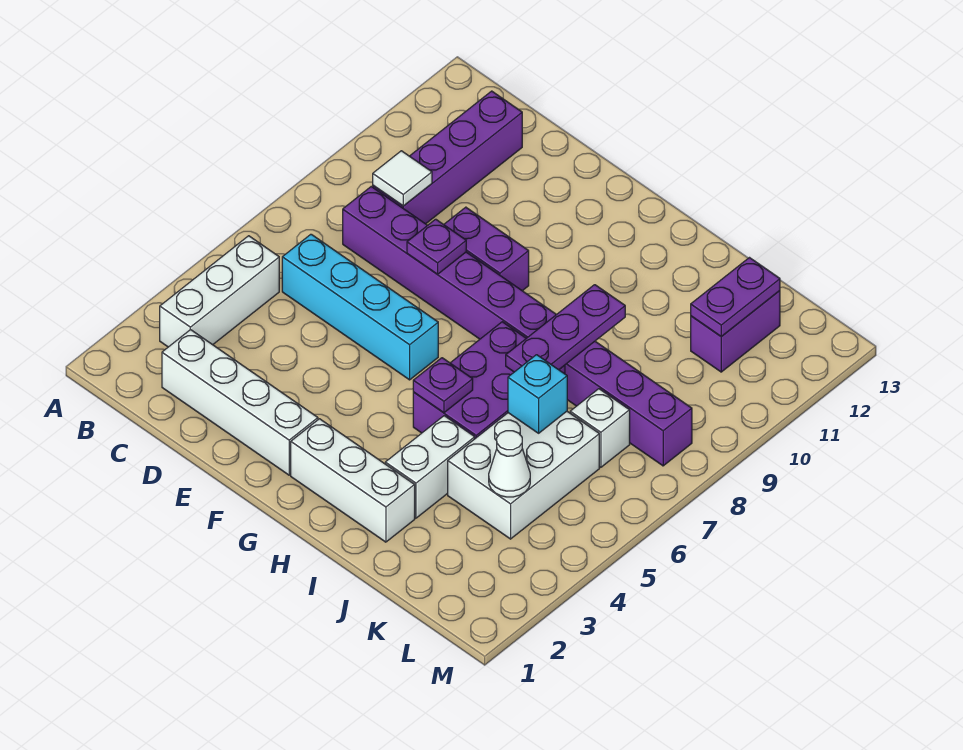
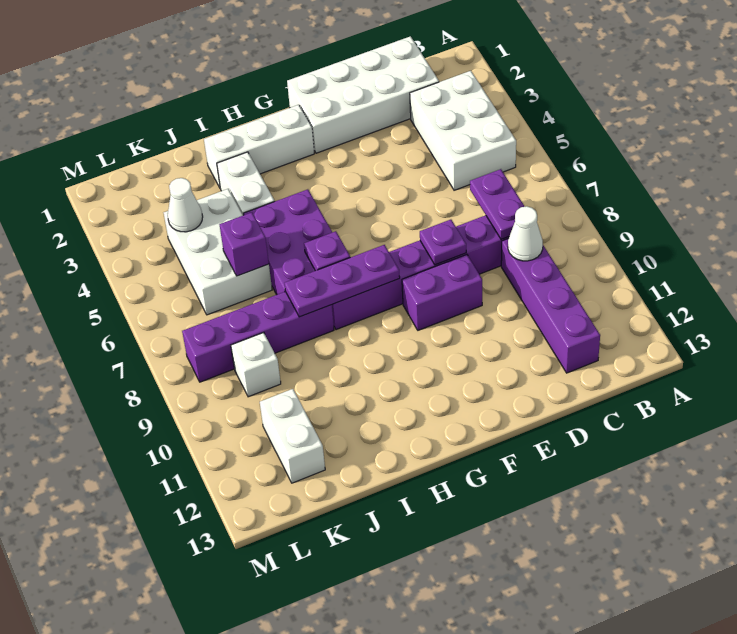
white brick B3:B5 level 1 -> white brick B3:C5 level 1
white brick C2:F2 level 1 -> white brick C1:F2 level 1
cyan brick C6:F6 level 1 -> none
white tile C9 level 2 -> white cone C9 level 2
purple plate H5 level 2 -> purple plate H7 level 2
purple plate I7:I9 level 2 -> purple plate G8:I8 level 2
cyan brick J6 level 2 -> purple brick J6 level 2
white brick K7 level 1 -> white brick K9 level 1
purple brick K11:K12 level 1 -> white brick K11:K12 level 1
purple plate K11:K12 level 2 -> purple plate C7:C8 level 2

